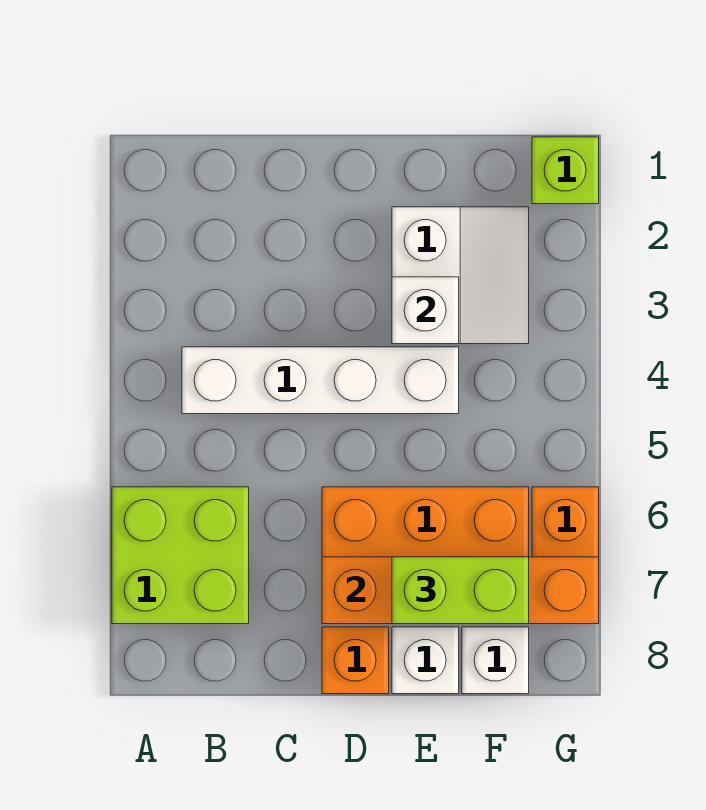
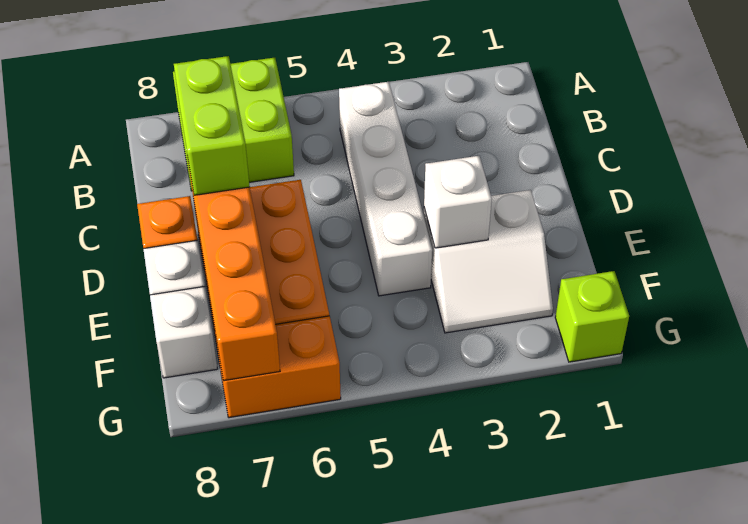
lime brick E7:F7 level 3 -> lime brick C7:D7 level 3

